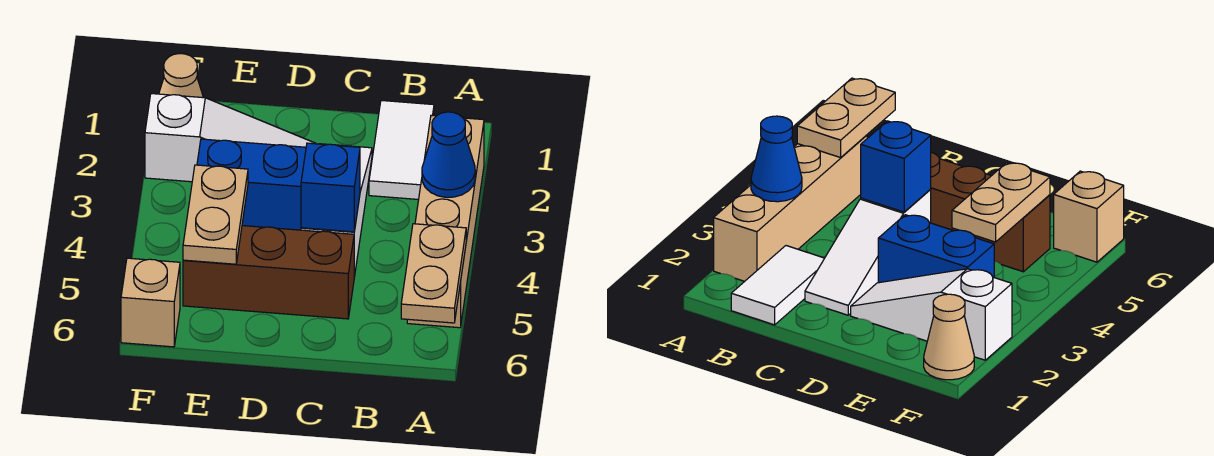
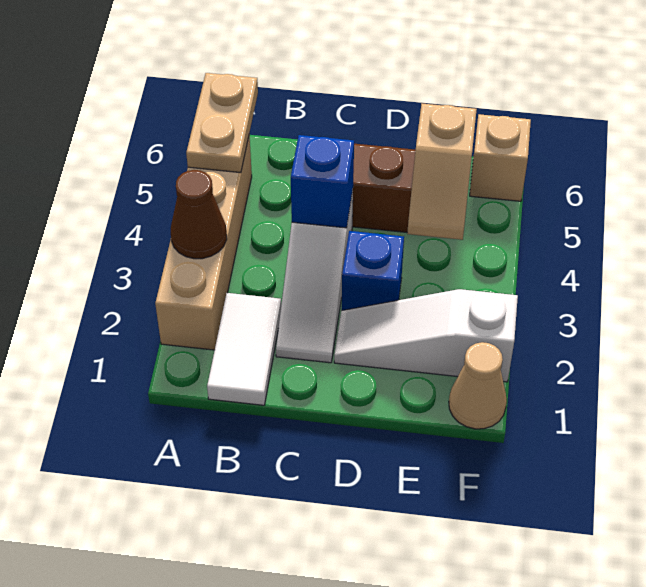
blue cone A3 level 2 -> brown cone A3 level 2
blue brick D3:E3 level 1 -> blue brick D3 level 1
tan plate E4:E5 level 2 -> tan slope E4:E5 level 2 top 5

